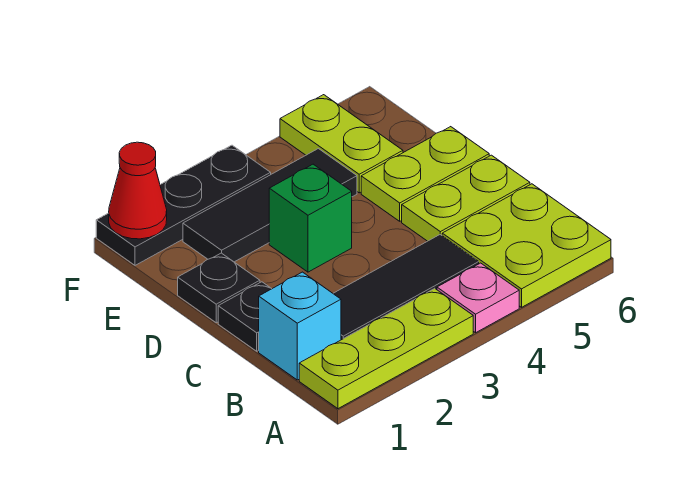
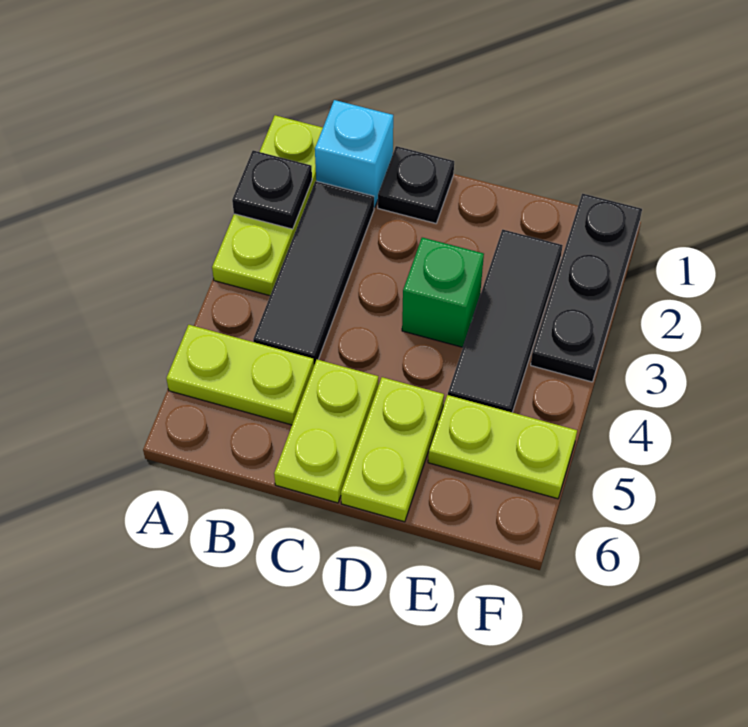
pink plate A4 level 1 -> none
lime plate A5:B6 level 1 -> lime plate A5:B5 level 1
black plate D1 level 1 -> black plate A2 level 2
red cone F1 level 2 -> none

